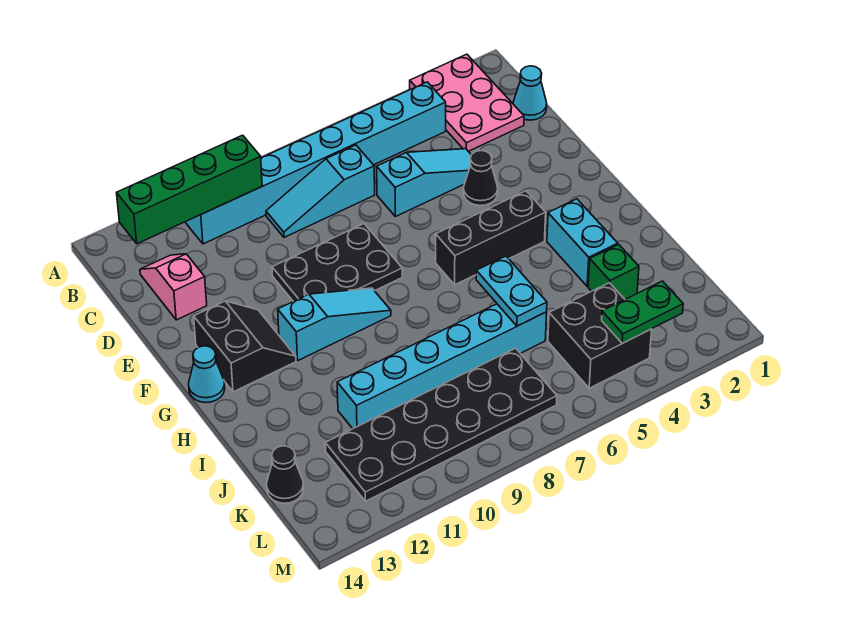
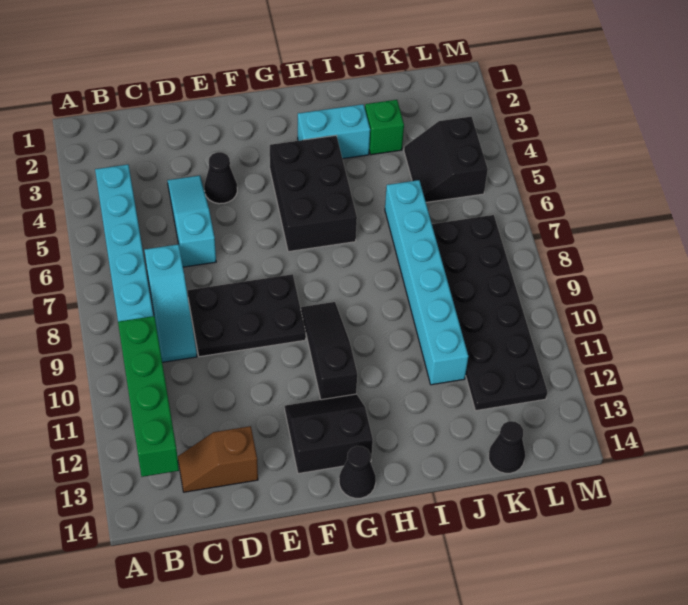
pink plate A2:C3 level 1 -> none
cyan cone C1 level 1 -> none
pink slope C13:D13 level 1 top D -> brown slope C13:D13 level 1 top D
black plate E8:F10 level 1 -> black plate D8:F9 level 1
black brick G4:G6 level 1 -> black brick G4:H6 level 1
cyan slope G9:G11 level 1 top 11 -> black slope G9:G11 level 1 top 11
cyan cone G14 level 1 -> black cone G14 level 1
cyan plate I6:J6 level 2 -> none
black brick K4:L5 level 1 -> black slope K4:L5 level 1 top L
green plate L3:L4 level 2 -> none

